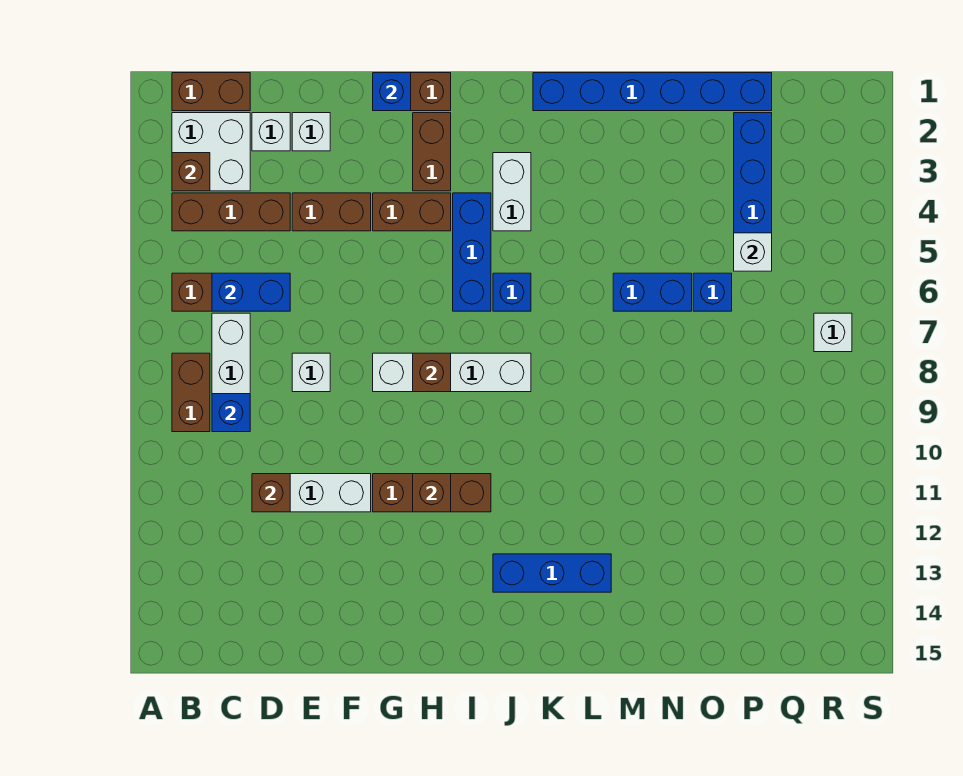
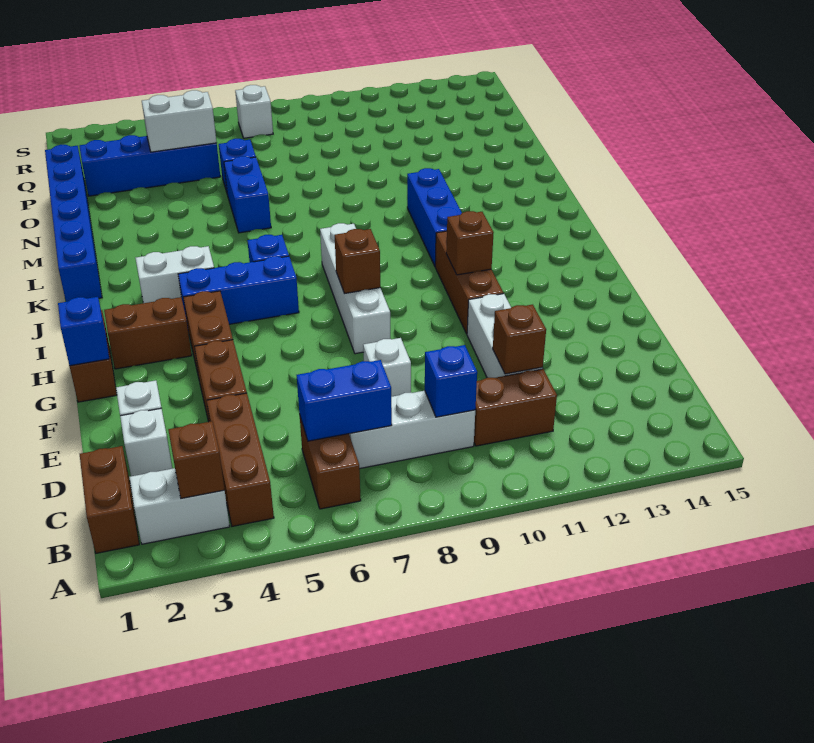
white brick B2:C3 level 1 -> white brick B2:B3 level 1
brown brick B8:B9 level 1 -> brown brick C10:C11 level 1
blue brick C6:D6 level 2 -> blue brick C6:C7 level 2
blue brick J13:L13 level 1 -> blue brick J11:L11 level 1
white brick P5 level 2 -> white brick P4:P5 level 2

